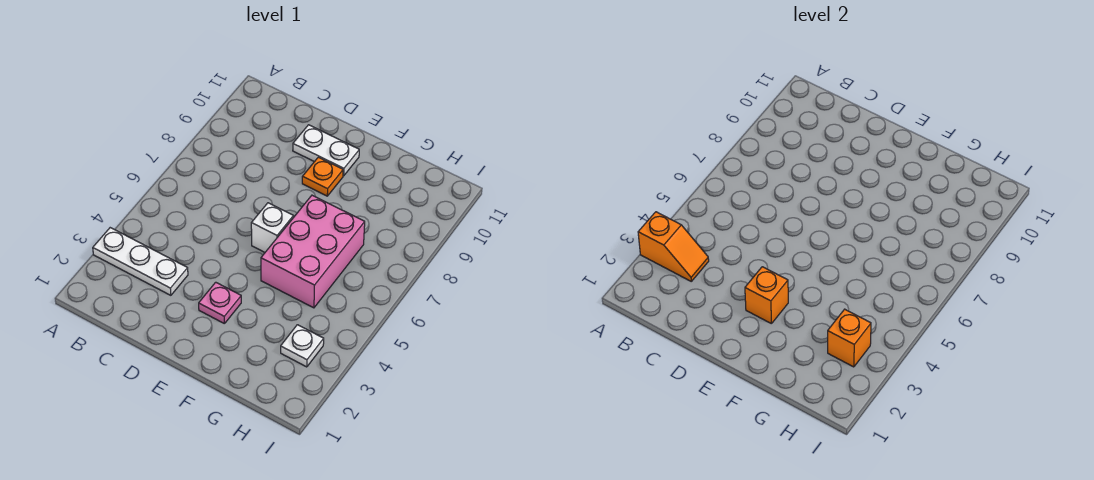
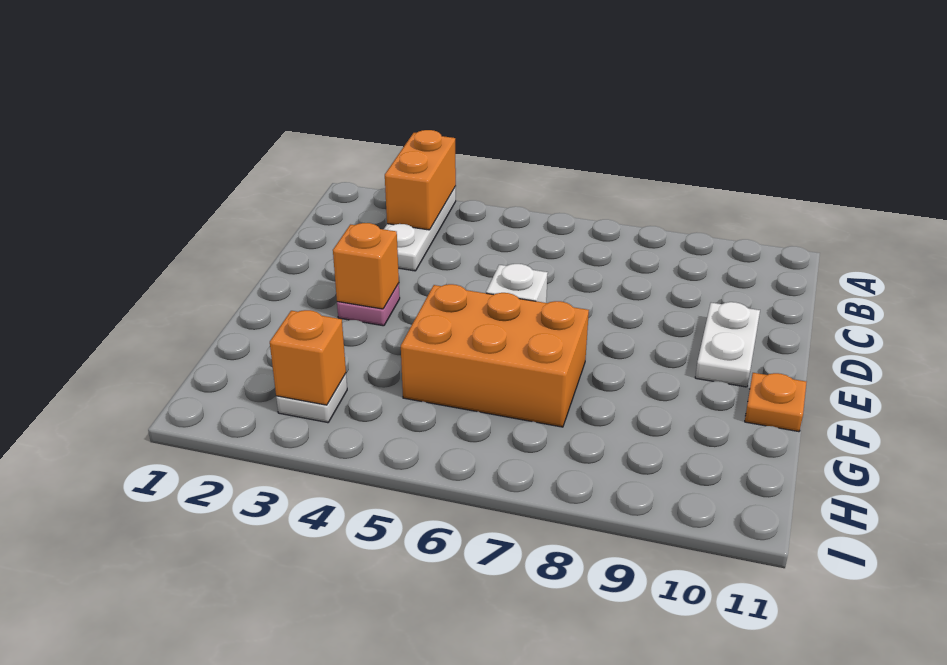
orange slope A3:B3 level 2 top A -> orange brick A3:B3 level 2
orange plate E9 level 1 -> orange plate F11 level 1
pink brick F5:G7 level 1 -> orange brick F5:G7 level 1

